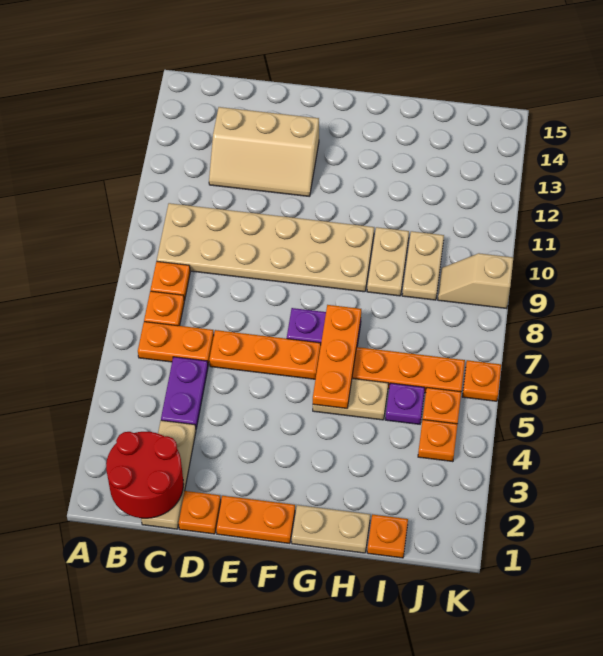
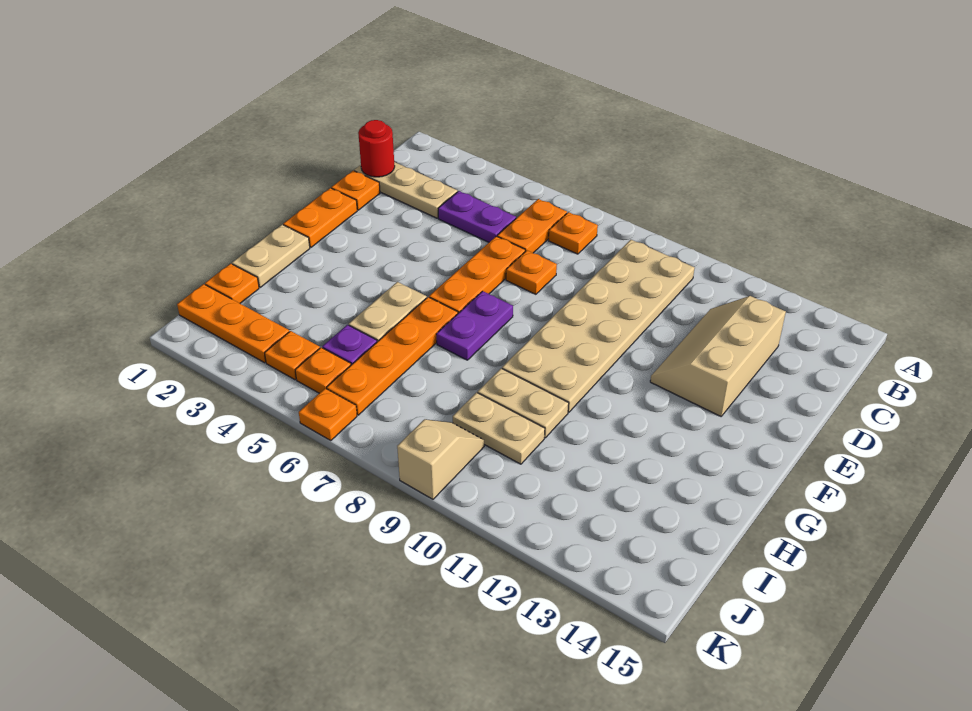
red round brick B1:C2 level 2 -> red round brick C1 level 2
orange plate B8 level 1 -> orange plate D7 level 1
orange plate G5:G7 level 2 -> orange plate J1:J3 level 1

